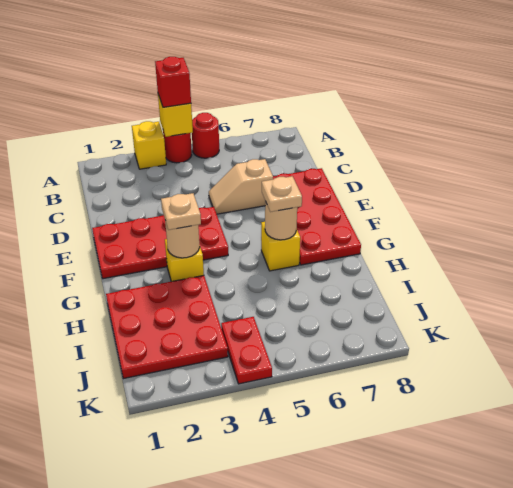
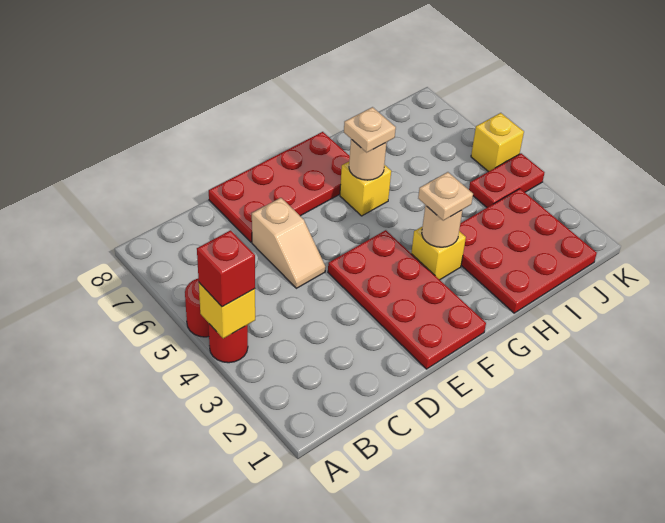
yellow brick A3 level 1 -> yellow brick K5 level 1

